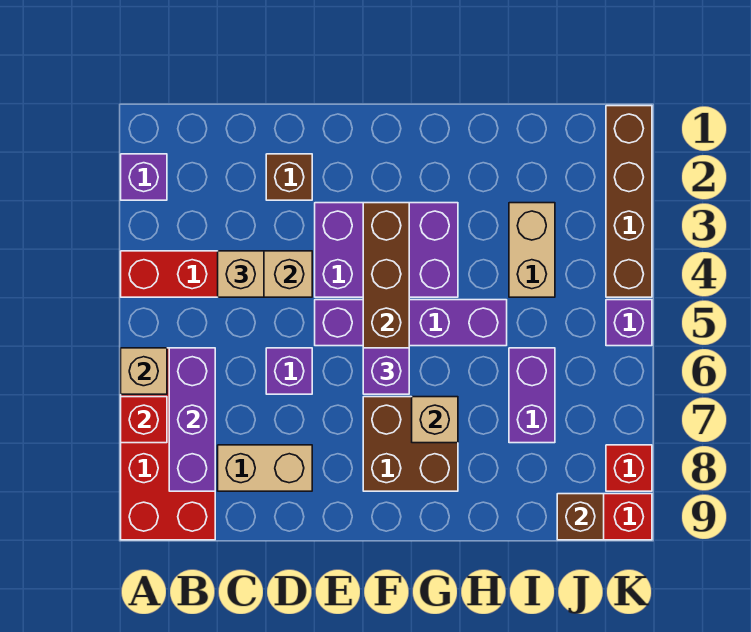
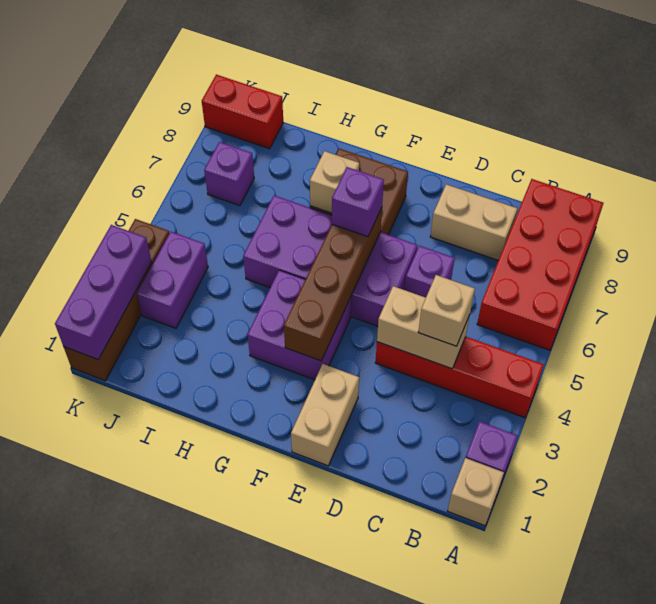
tan brick A6 level 2 -> tan brick A1 level 1
red brick A7 level 2 -> none
purple brick B6:B8 level 2 -> purple brick K1:K3 level 2
brown brick D2 level 1 -> none
purple brick E3:G4 level 1 -> purple brick F3:G4 level 1
purple brick E5:H5 level 1 -> purple brick E5:H6 level 1
tan brick I3:I4 level 1 -> tan brick E1:E2 level 1
purple brick I6:I7 level 1 -> purple brick J3:J4 level 1
brown brick J9 level 2 -> none
purple brick K5 level 1 -> purple brick J7 level 1
red brick K8 level 1 -> none

